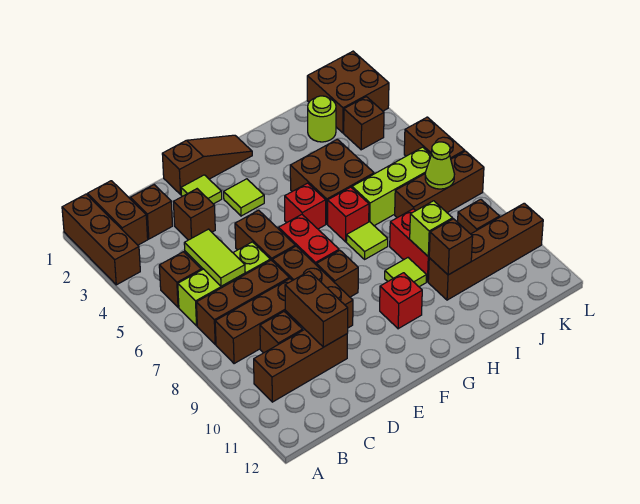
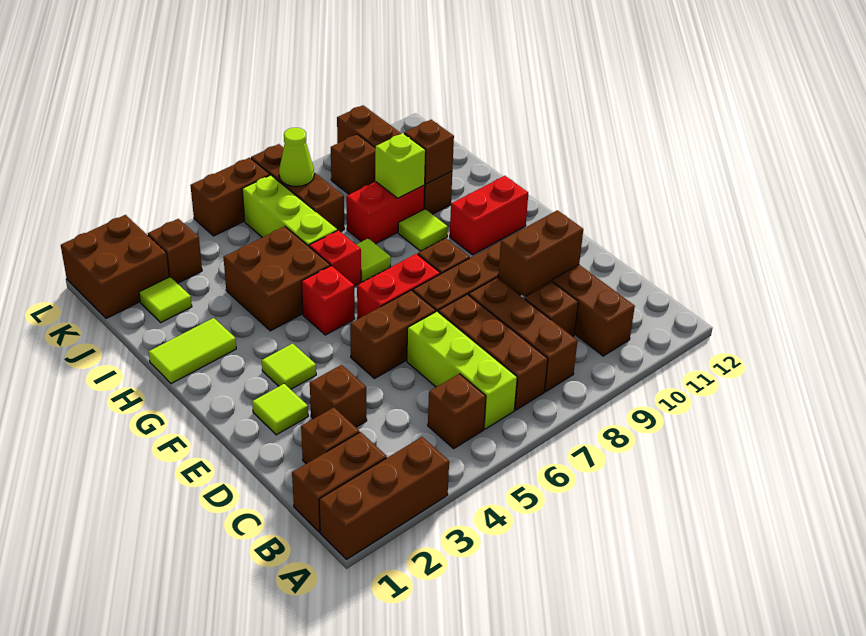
lime tile C5:C6 level 2 -> lime tile H1:H2 level 1
brown slope E1:G1 level 1 top E -> none
red brick G10 level 1 -> red brick G10:G11 level 1
lime round brick J2 level 1 -> lime tile J2 level 1

